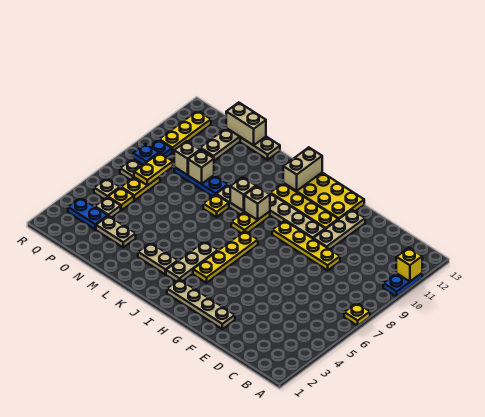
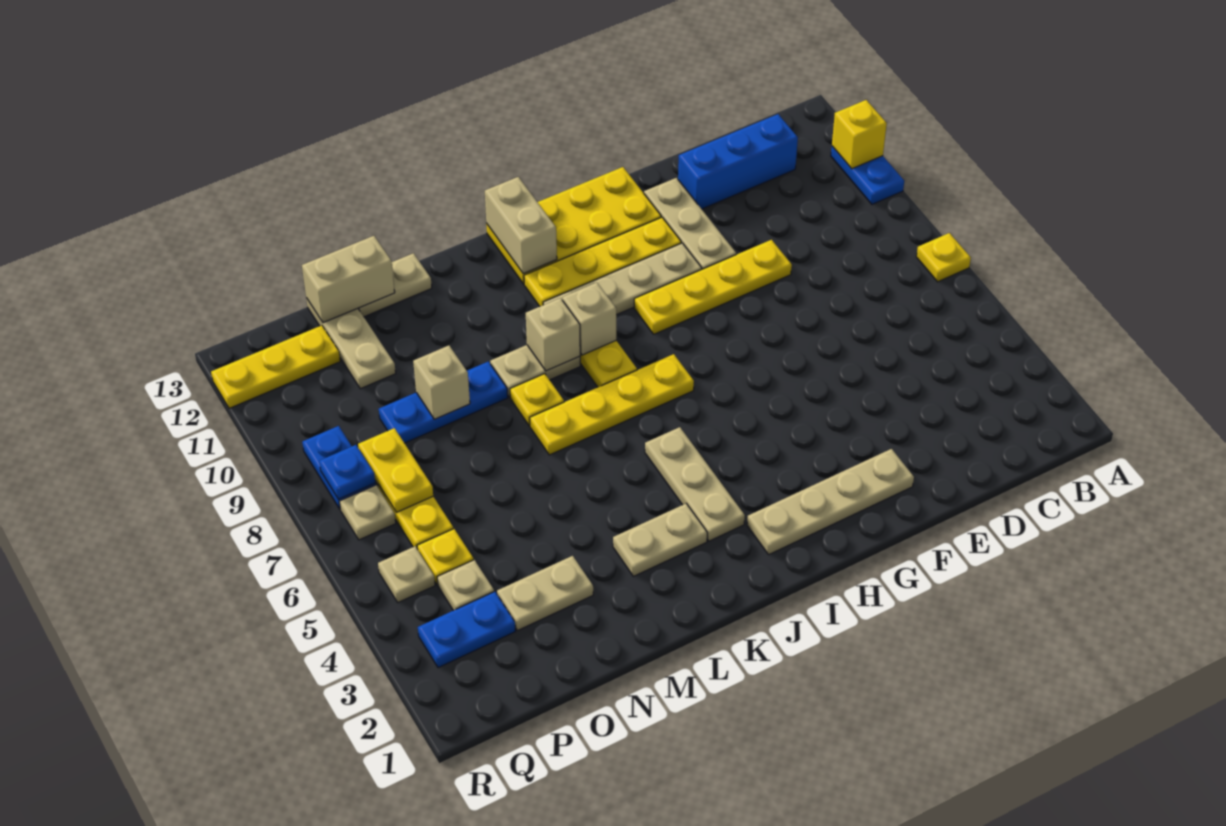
none -> blue brick C12:E12 level 1
yellow plate I4:I7 level 1 -> yellow plate I7:L7 level 1
tan brick O9 level 2 -> none
yellow plate Q10:Q12 level 1 -> yellow plate P12:R12 level 1

